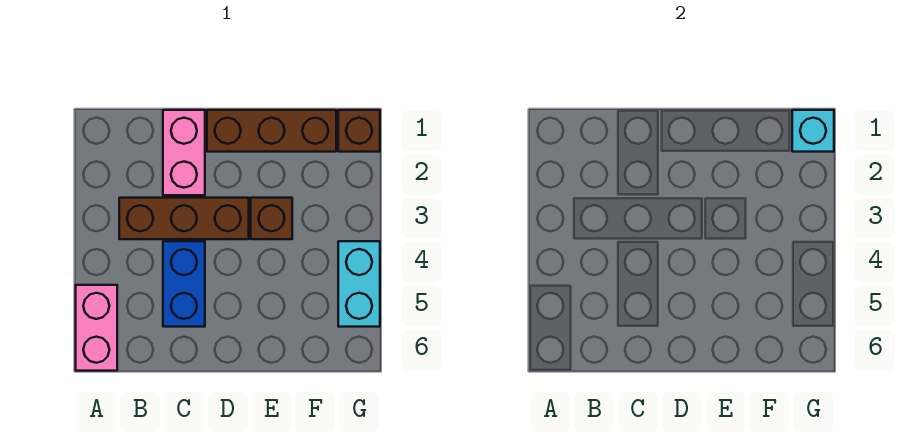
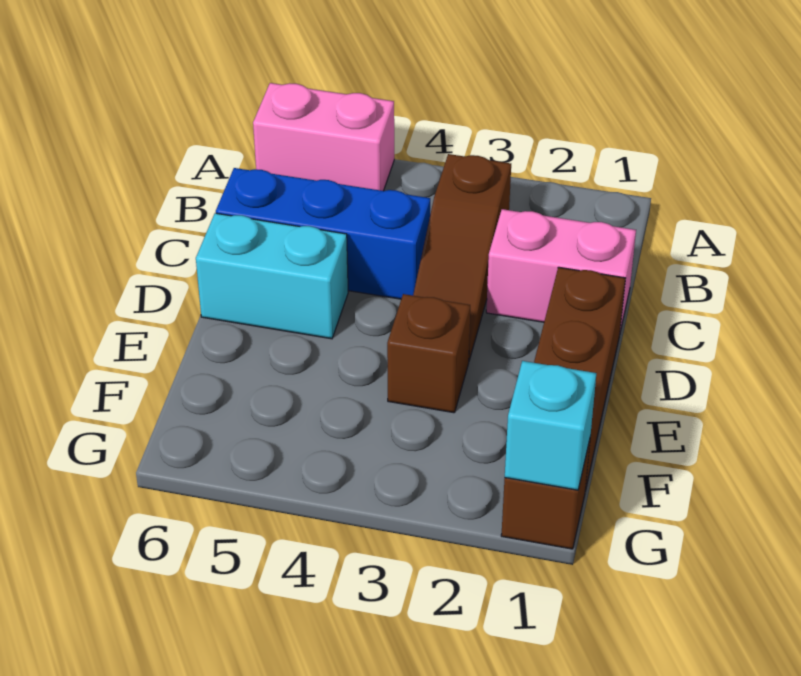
brown brick B3:D3 level 1 -> brown slope B3:D3 level 1 top B
blue brick C4:C5 level 1 -> blue brick C4:C6 level 1
cyan brick G4:G5 level 1 -> cyan brick D5:D6 level 1

